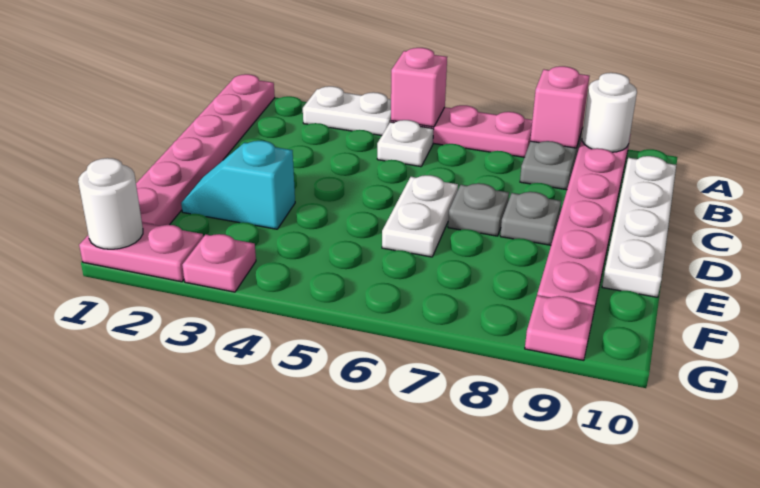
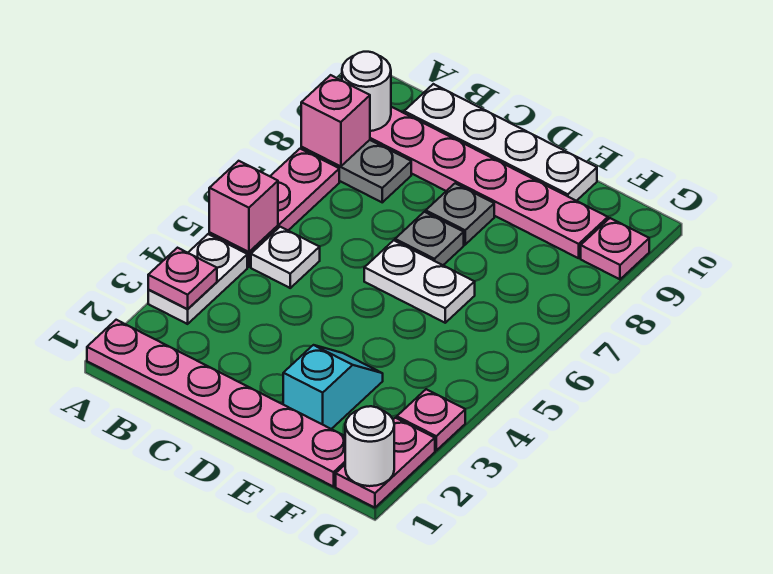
none -> pink plate A3 level 2
cyan slope E2:E3 level 1 top 3 -> cyan slope E2:E3 level 1 top 2

